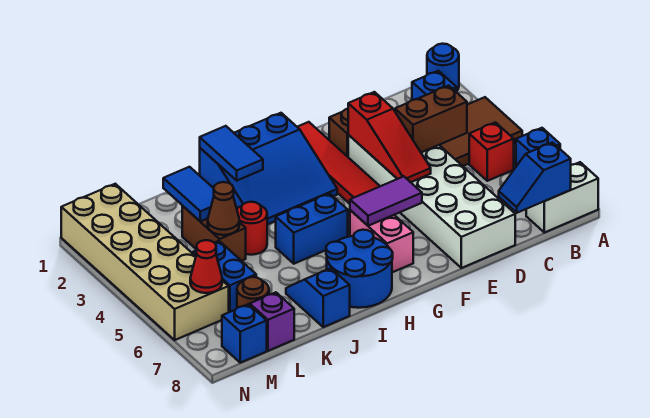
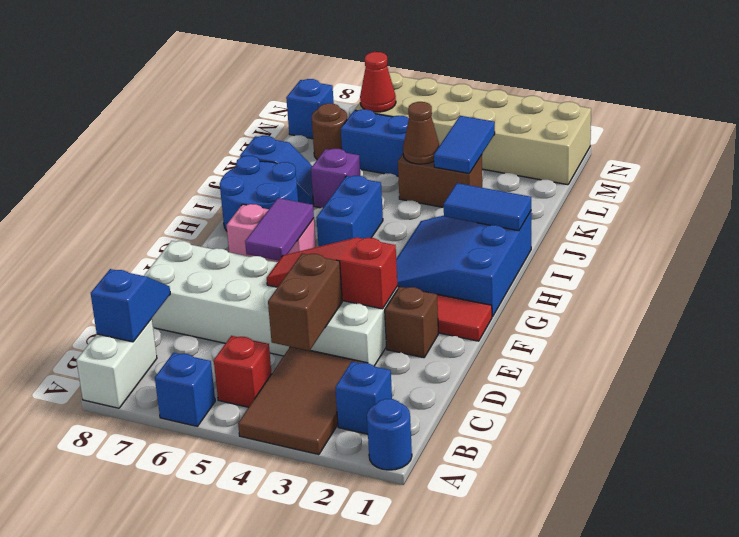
red round brick J4 level 1 -> none
blue tile K2:K3 level 2 -> blue tile K3:L3 level 2
purple brick L8 level 1 -> purple brick J6 level 1

